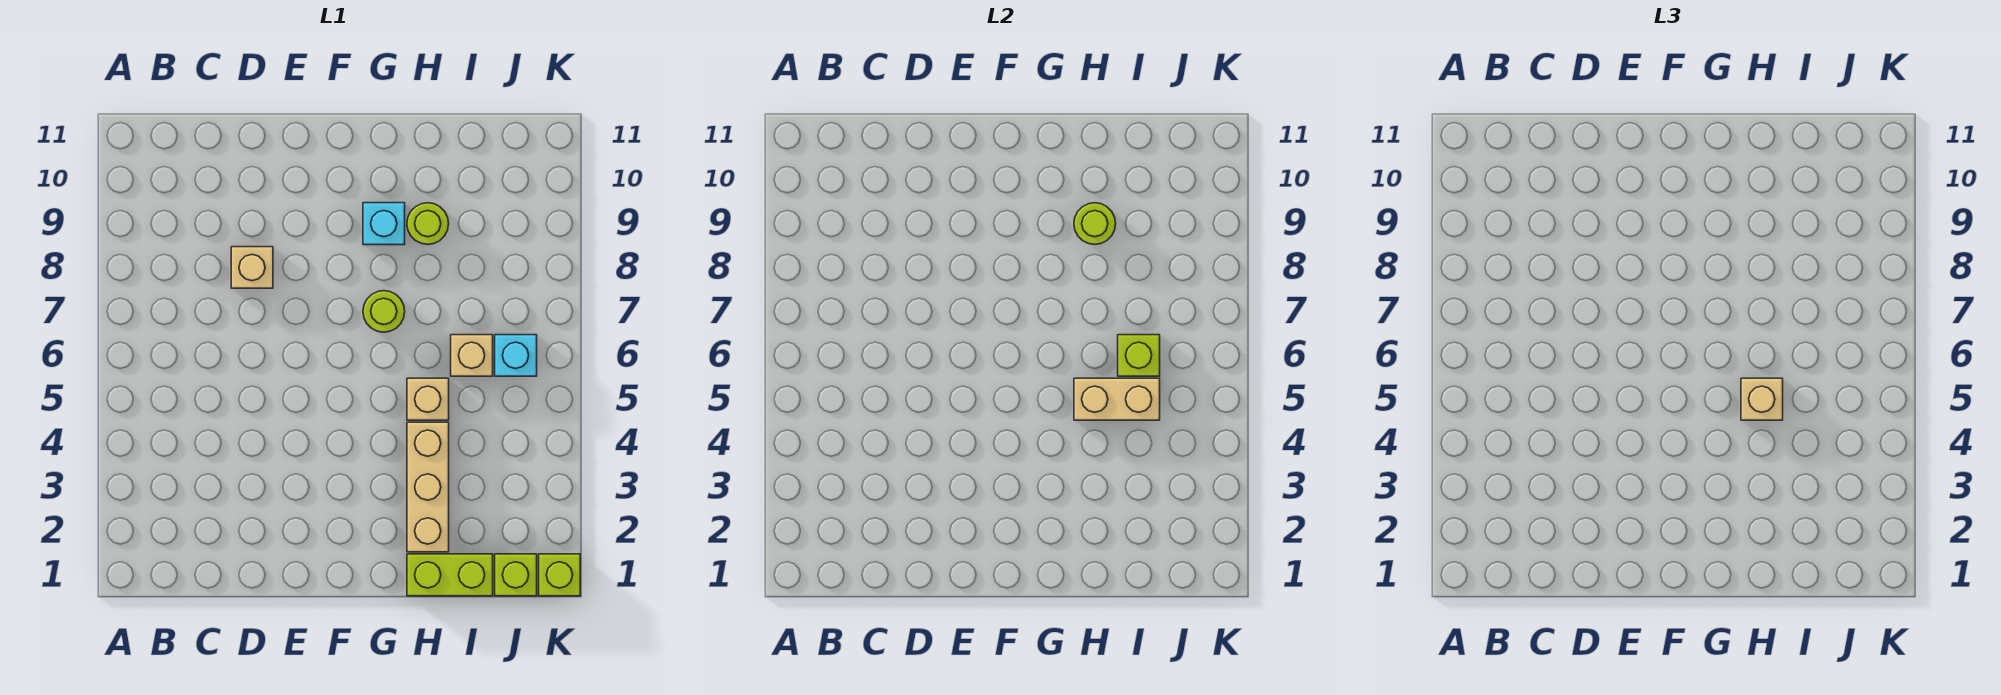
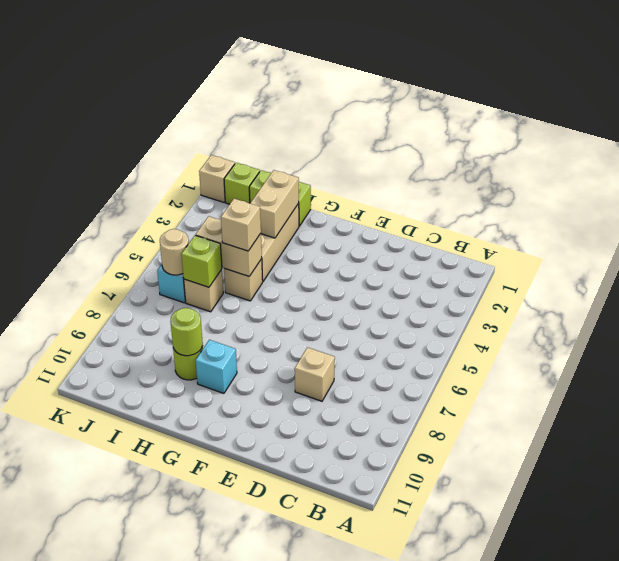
lime round brick G7 level 1 -> none
none -> tan brick H2:H3 level 2
none -> tan round brick J6 level 2
lime brick K1 level 1 -> tan brick K1 level 1

